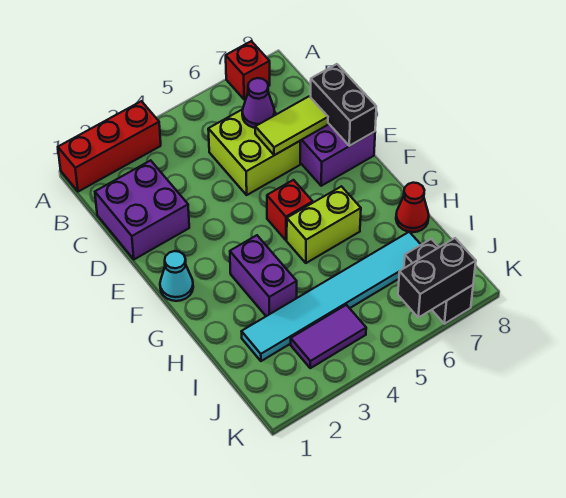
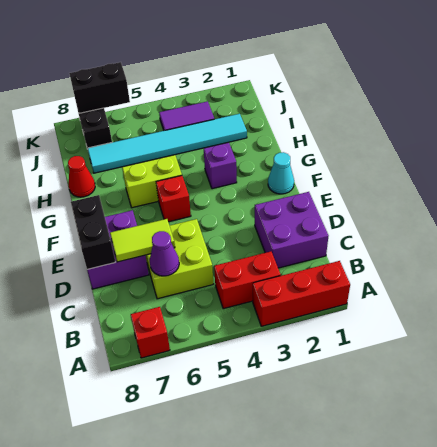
none -> red brick B3:B4 level 1
purple brick G3:H3 level 1 -> purple brick G3 level 1

